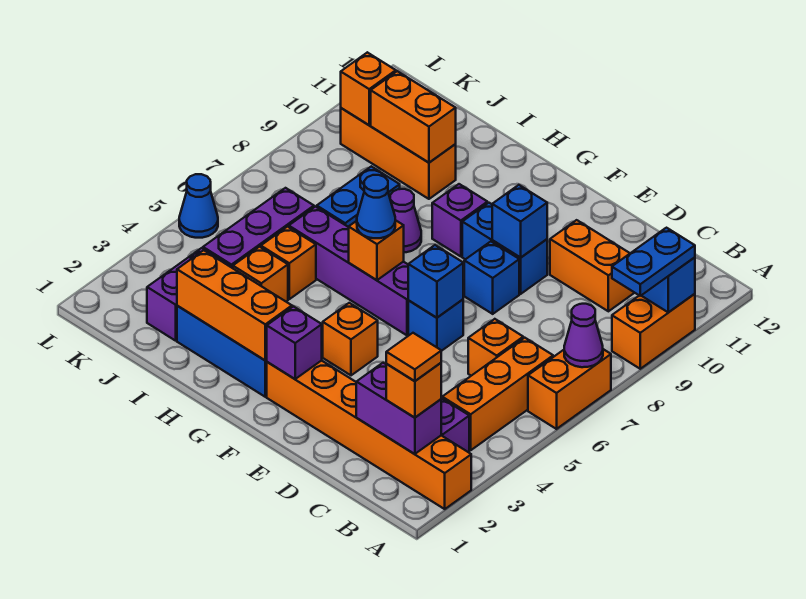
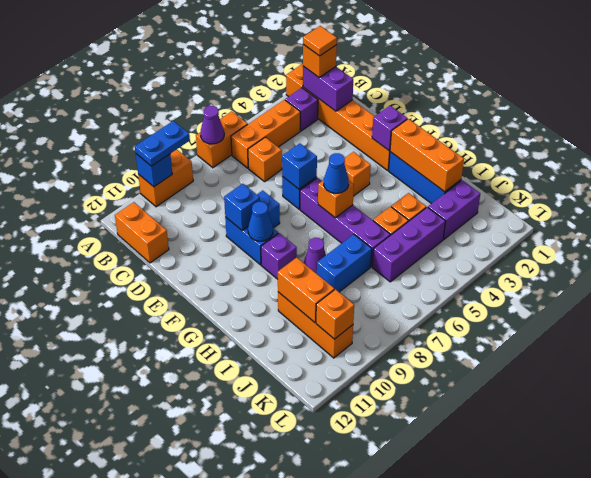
orange brick C10:D10 level 1 -> orange brick B12:C12 level 1
blue cone L5 level 1 -> blue cone F9 level 2

